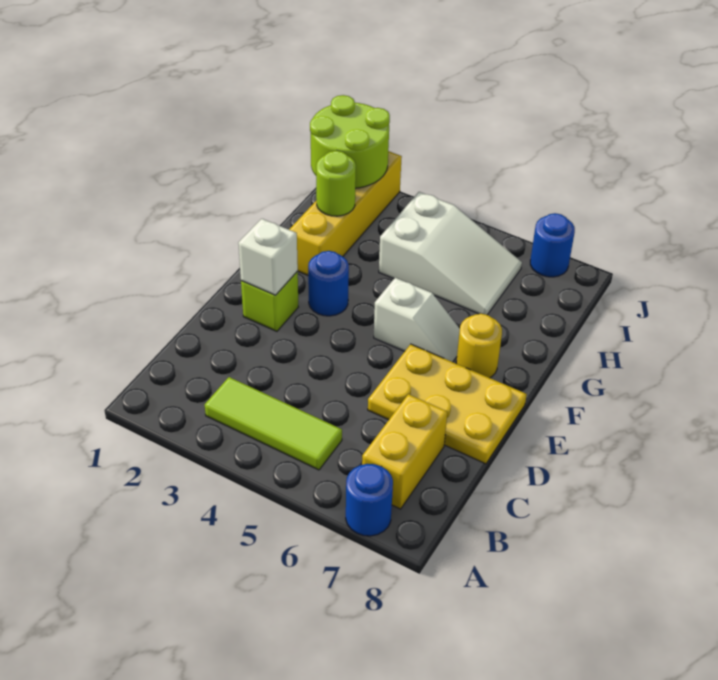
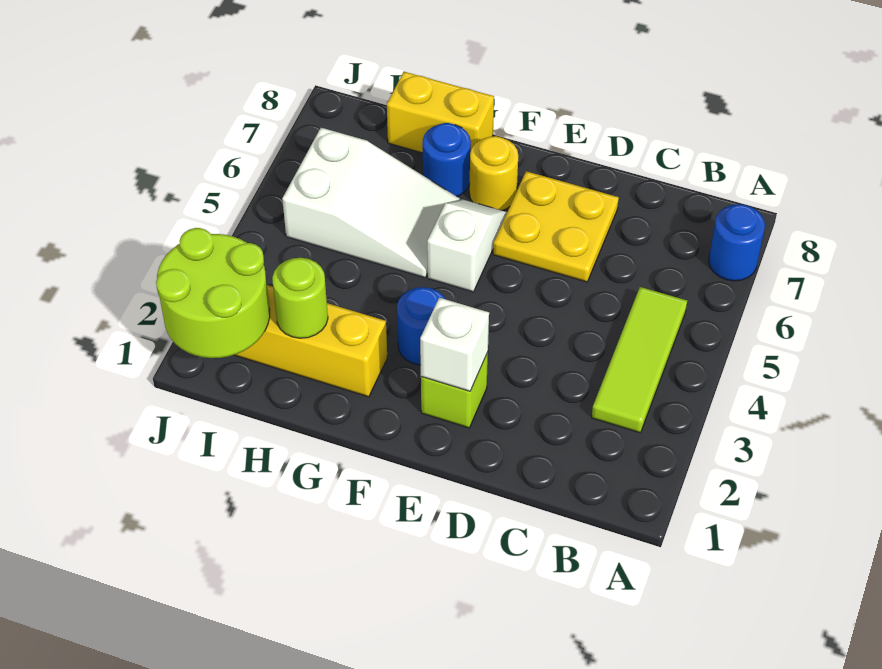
yellow brick B7:C7 level 1 -> yellow brick G8:H8 level 1
yellow plate D6:E8 level 1 -> yellow plate D6:E7 level 1
white slope H4:I6 level 1 top 4 -> white slope G5:I6 level 1 top I
blue round brick J7 level 1 -> blue round brick G7 level 1

